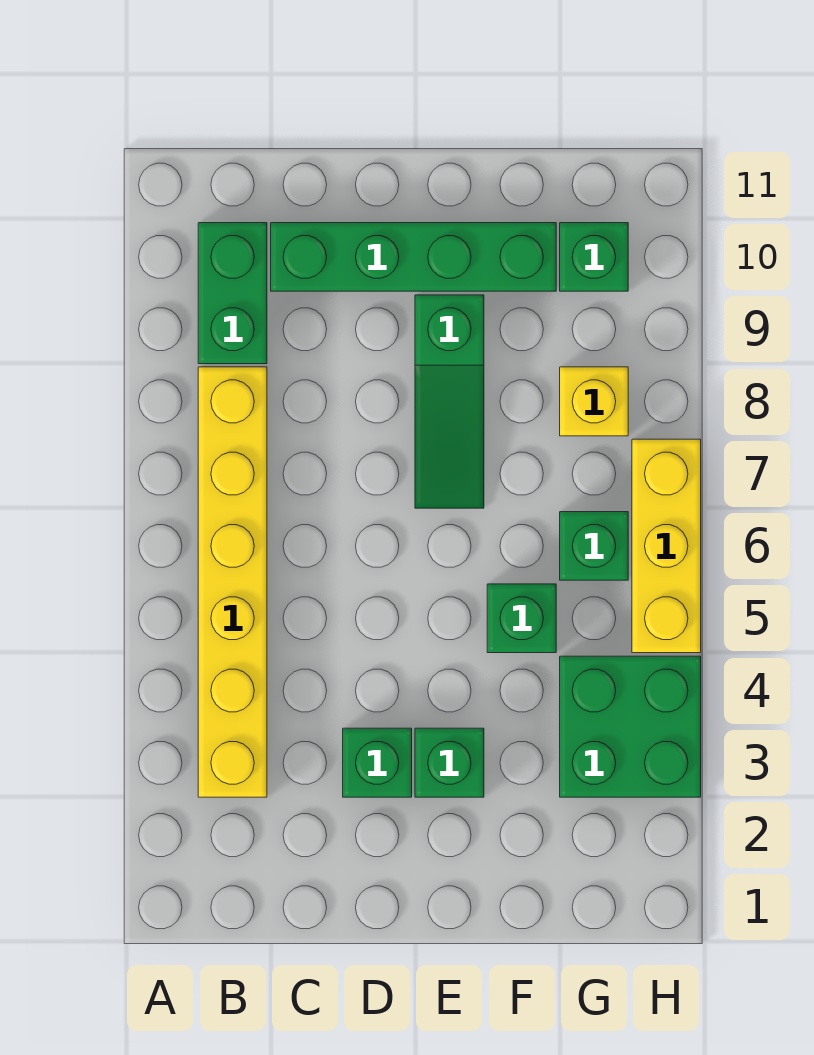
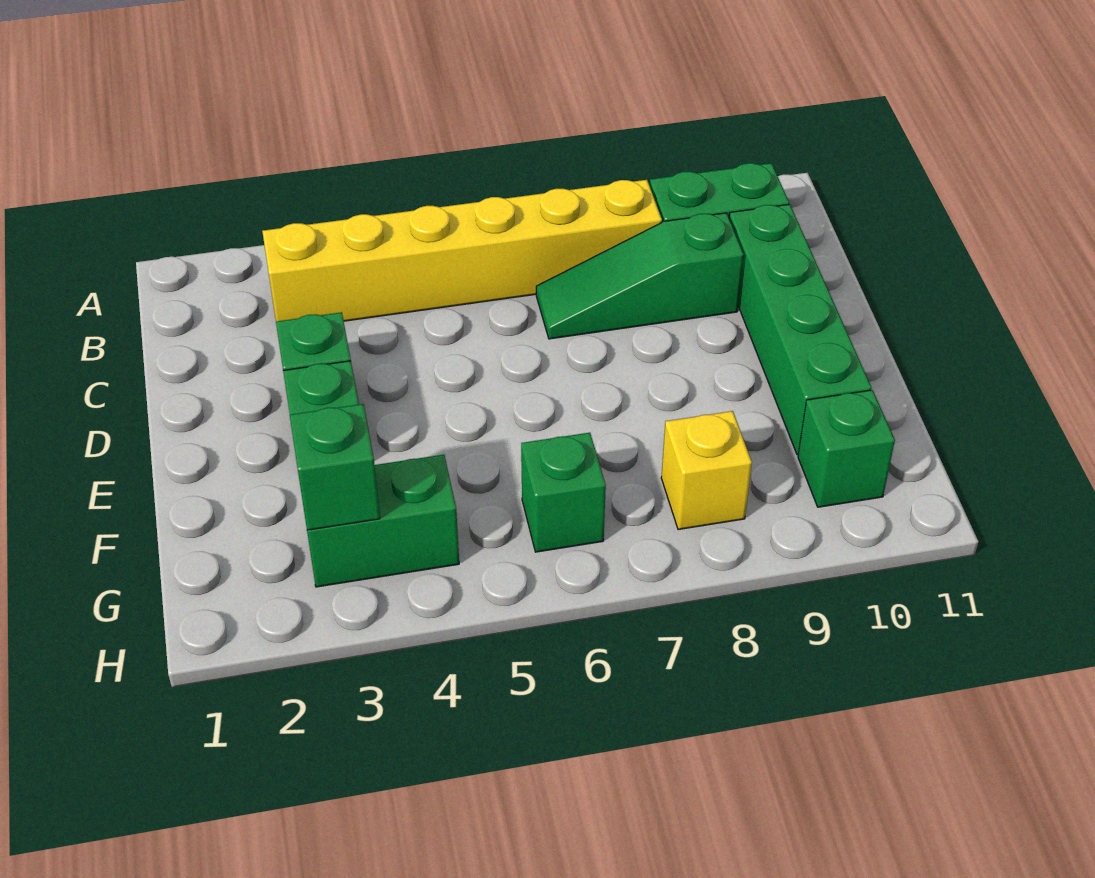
green slope E7:E9 level 1 top 9 -> green slope C7:C9 level 1 top 9
green brick F5 level 1 -> green brick G3 level 2
green brick G3:H4 level 1 -> green brick G3:G4 level 1
yellow brick H5:H7 level 1 -> none

